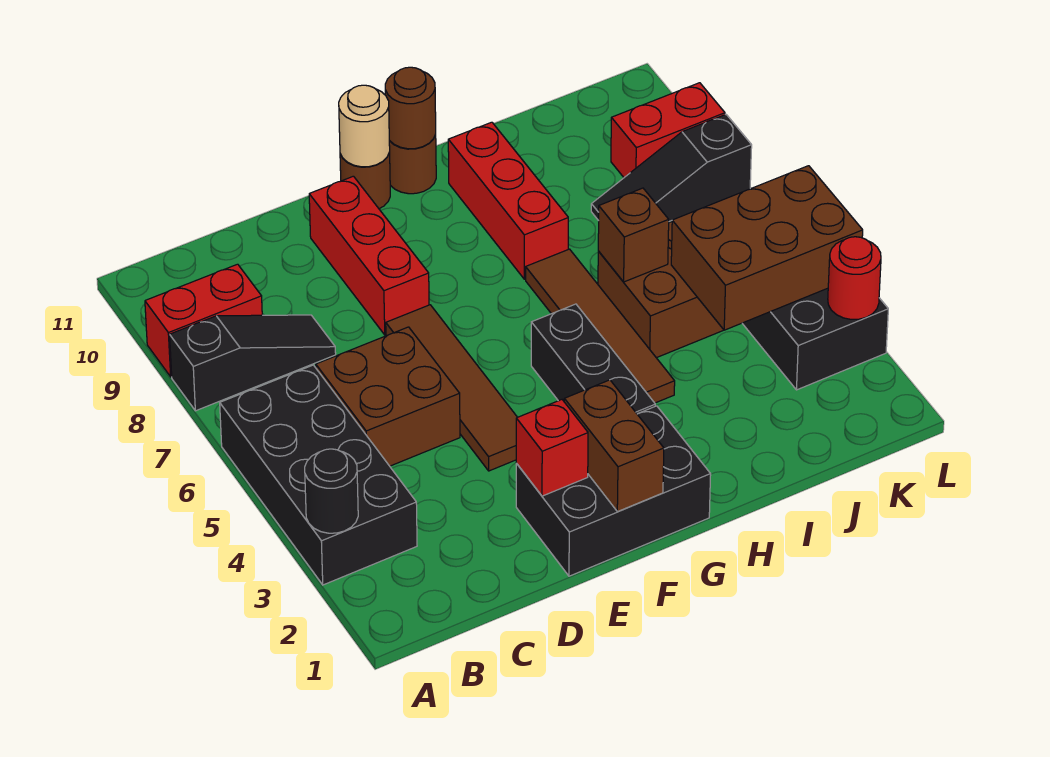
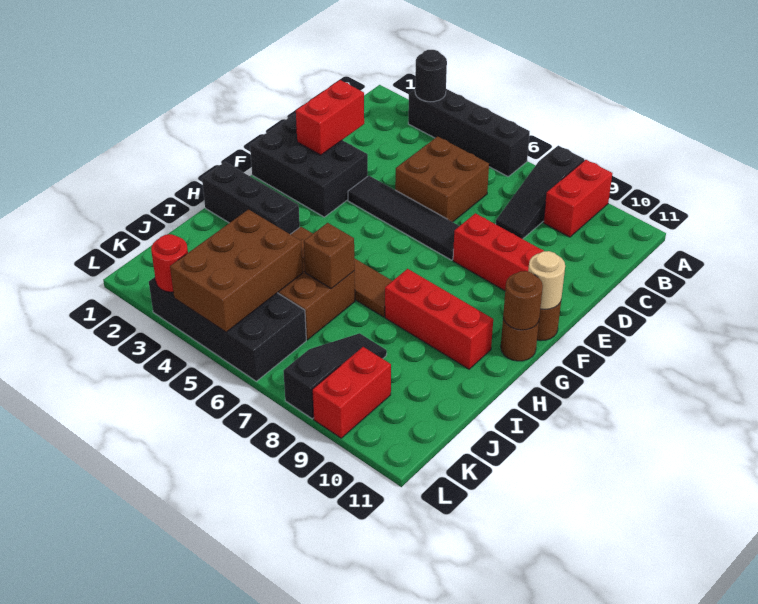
black brick A3:B6 level 1 -> black brick A3:A6 level 1
black brick E1:G2 level 1 -> black brick E1:F3 level 1
red brick E2 level 2 -> red brick D2:E2 level 2
brown tile E4:E7 level 1 -> black tile E4:E7 level 1
brown brick F1:F2 level 2 -> none
black brick G3:G5 level 1 -> black brick H1:H3 level 1

